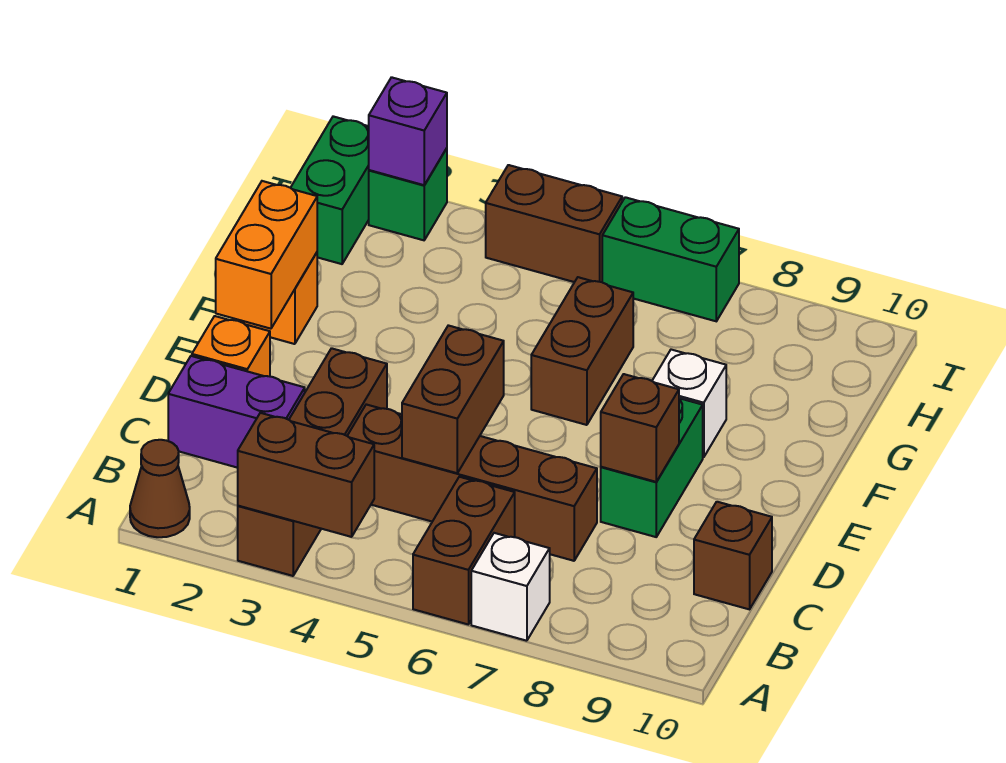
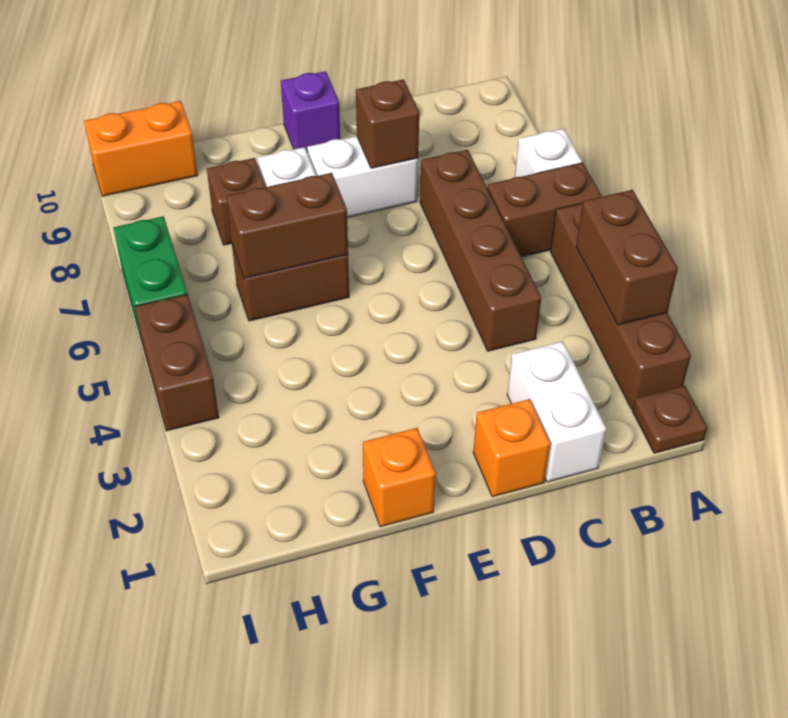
brown cone A1 level 1 -> brown plate A1 level 1
brown brick A3:D3 level 1 -> brown brick A2:A5 level 1
purple brick C1:C2 level 1 -> white brick C1:C2 level 1
brown brick C5:D5 level 2 -> brown brick F6:G6 level 2
brown brick C10 level 1 -> brown brick G8 level 1
green brick D8:E8 level 1 -> white brick D8:E8 level 1
orange brick E1:F1 level 2 -> orange brick H10:I10 level 1
green brick H1:I1 level 1 -> none
green brick I2 level 1 -> none
purple brick I2 level 2 -> purple brick E10 level 1

